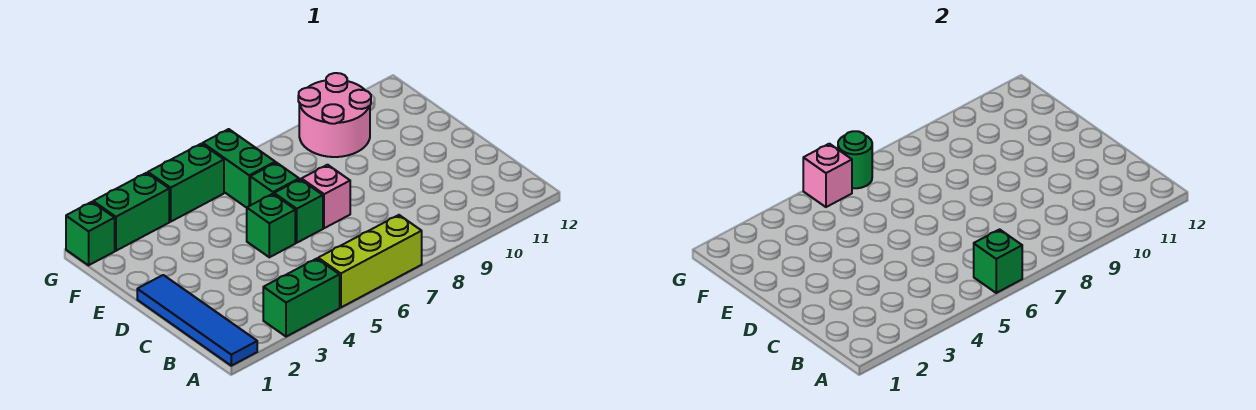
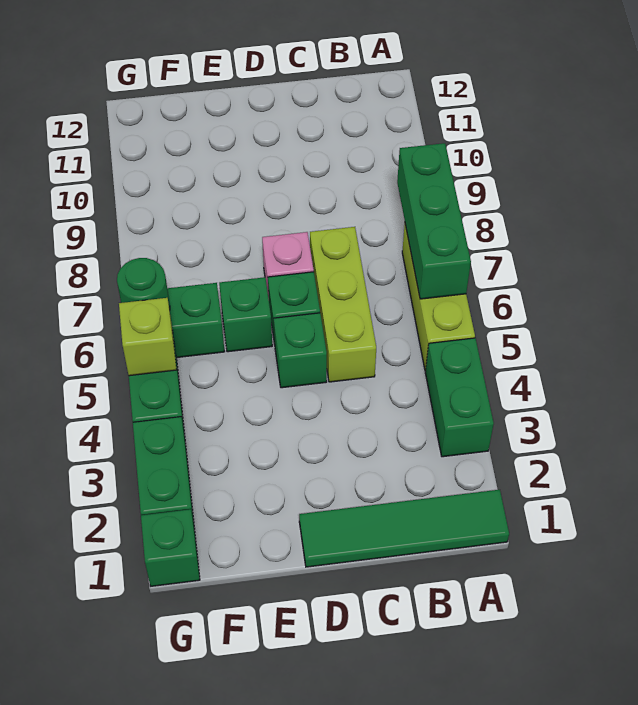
blue tile A1:D1 level 1 -> green tile A1:D1 level 1
green brick A6 level 2 -> green brick A6:A8 level 2
none -> lime brick C5:C7 level 1
pink round brick F9:G10 level 1 -> none
pink brick G5 level 2 -> lime brick G5 level 2

